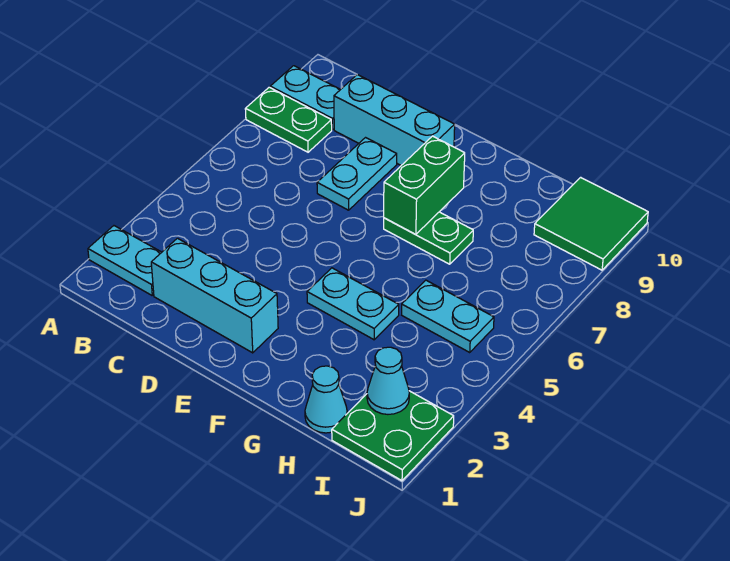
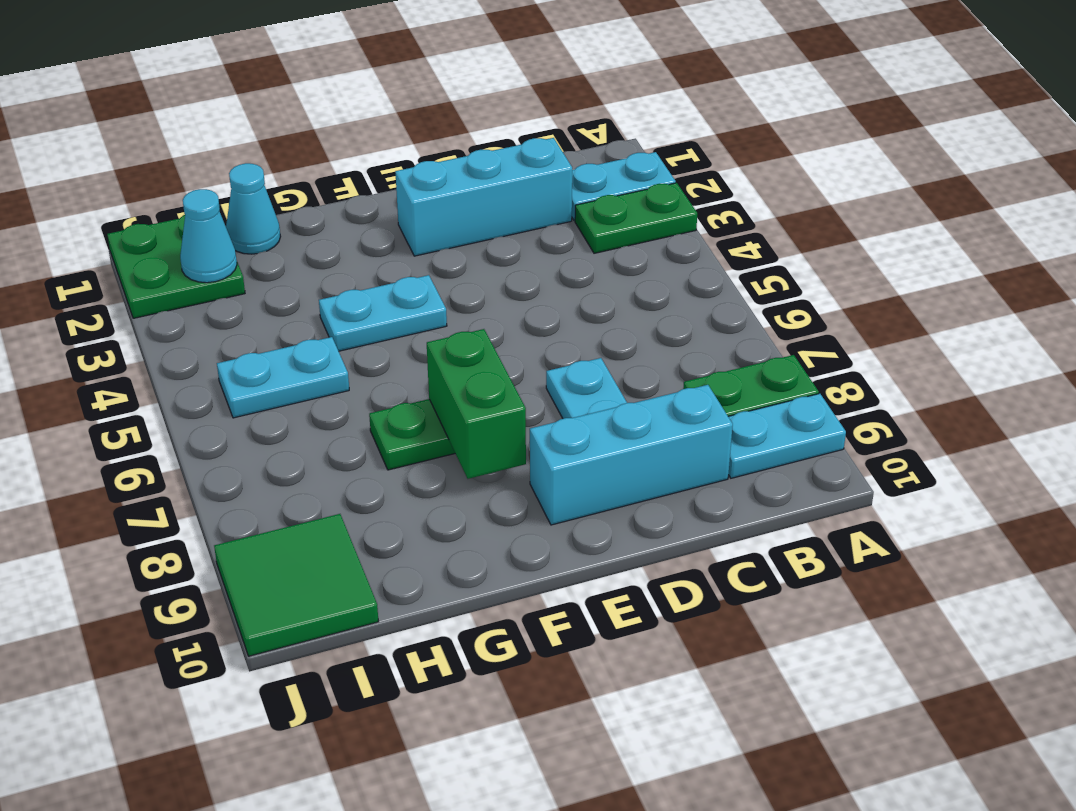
none -> green plate A3:B3 level 1

